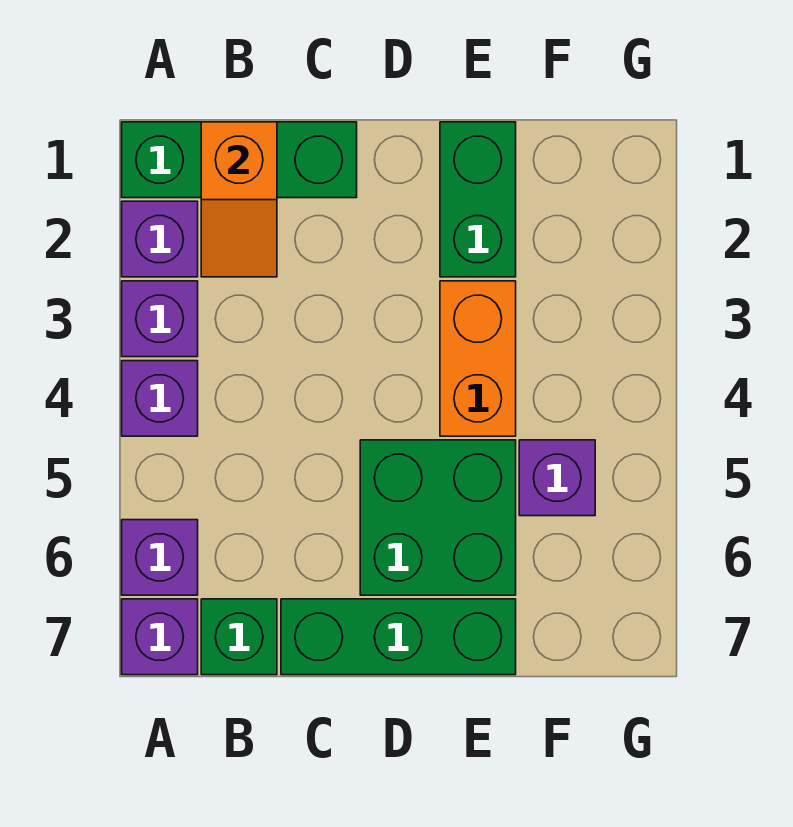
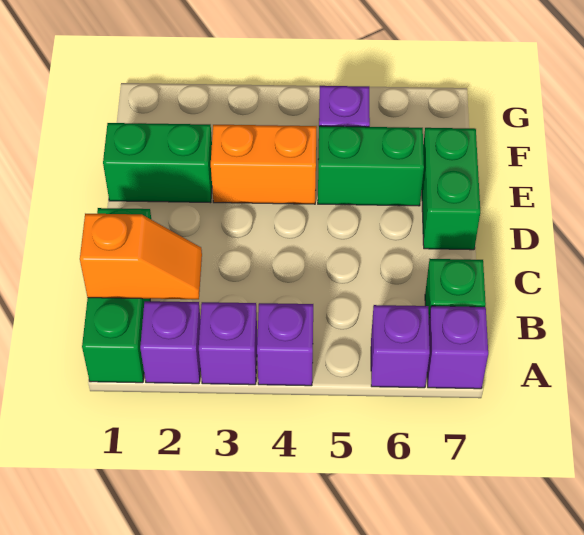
green brick C7:E7 level 1 -> green brick D7:E7 level 1
green brick D5:E6 level 1 -> green brick E5:E6 level 1

